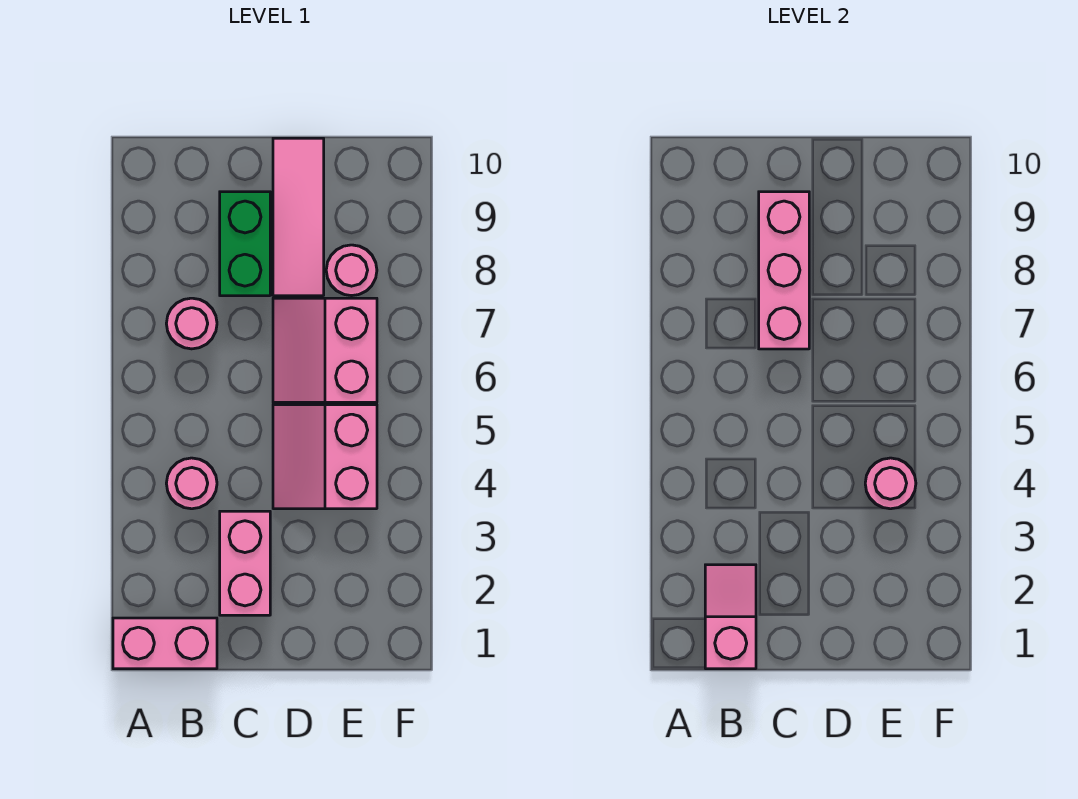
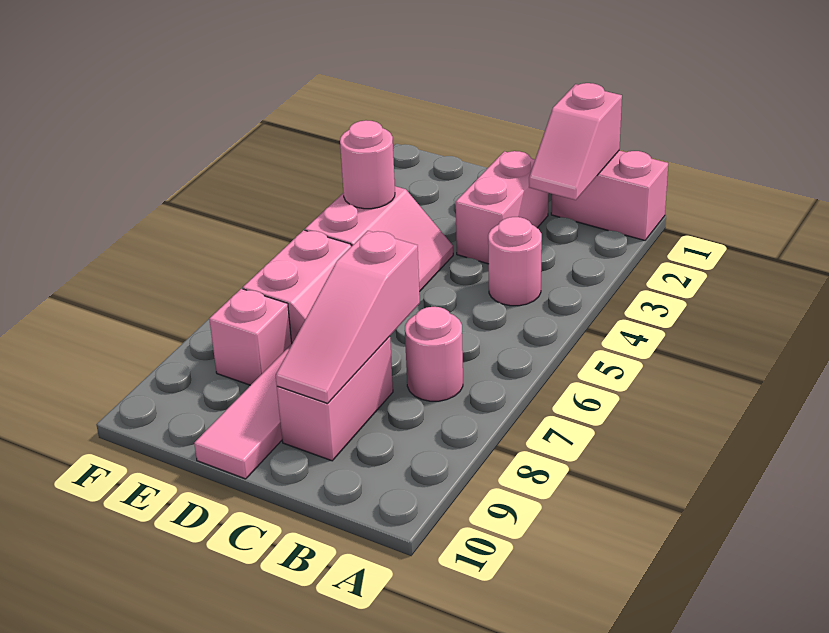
pink brick C7:C9 level 2 -> pink slope C7:C9 level 2 top 7
green brick C8:C9 level 1 -> pink brick C8:C9 level 1
pink round brick E8 level 1 -> pink brick E8 level 1

